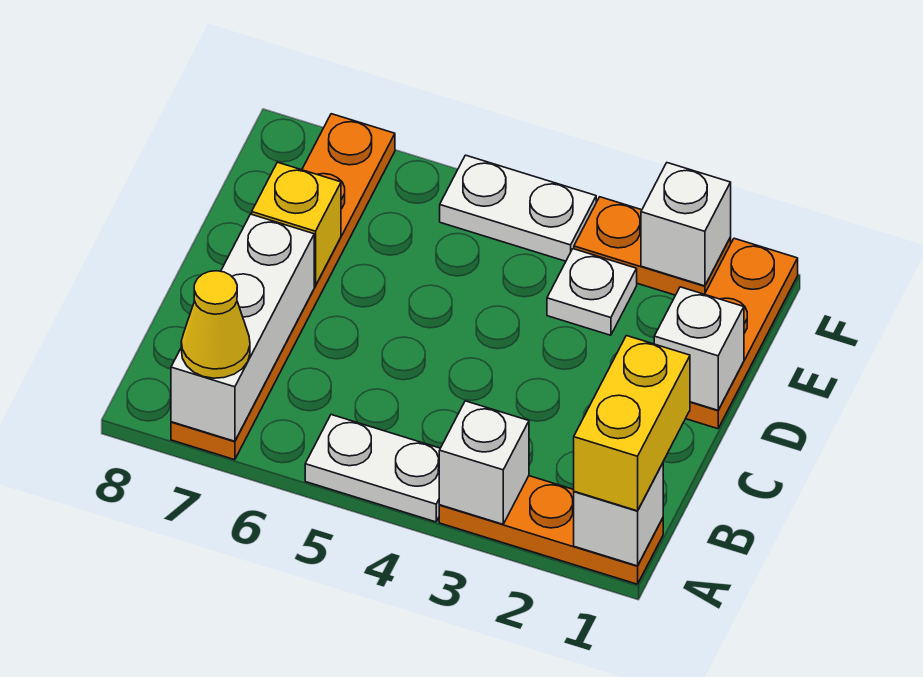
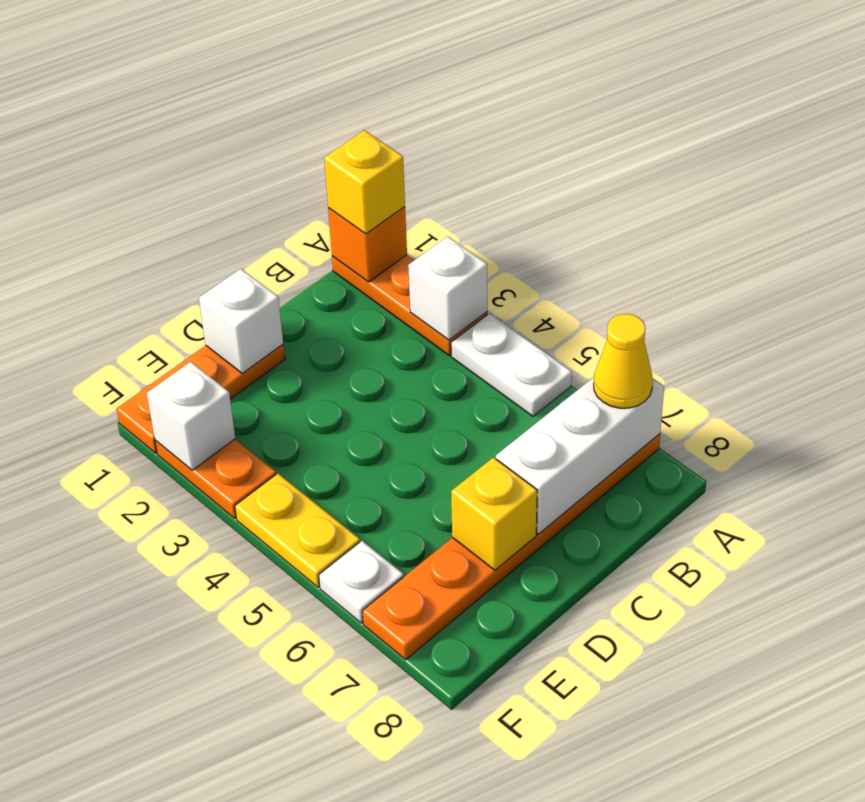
white brick A1 level 2 -> orange brick A1 level 2
yellow brick A1:B1 level 3 -> yellow brick A1 level 3
white plate E3 level 1 -> white plate F6 level 1
white plate F4:F5 level 1 -> yellow plate F4:F5 level 1

